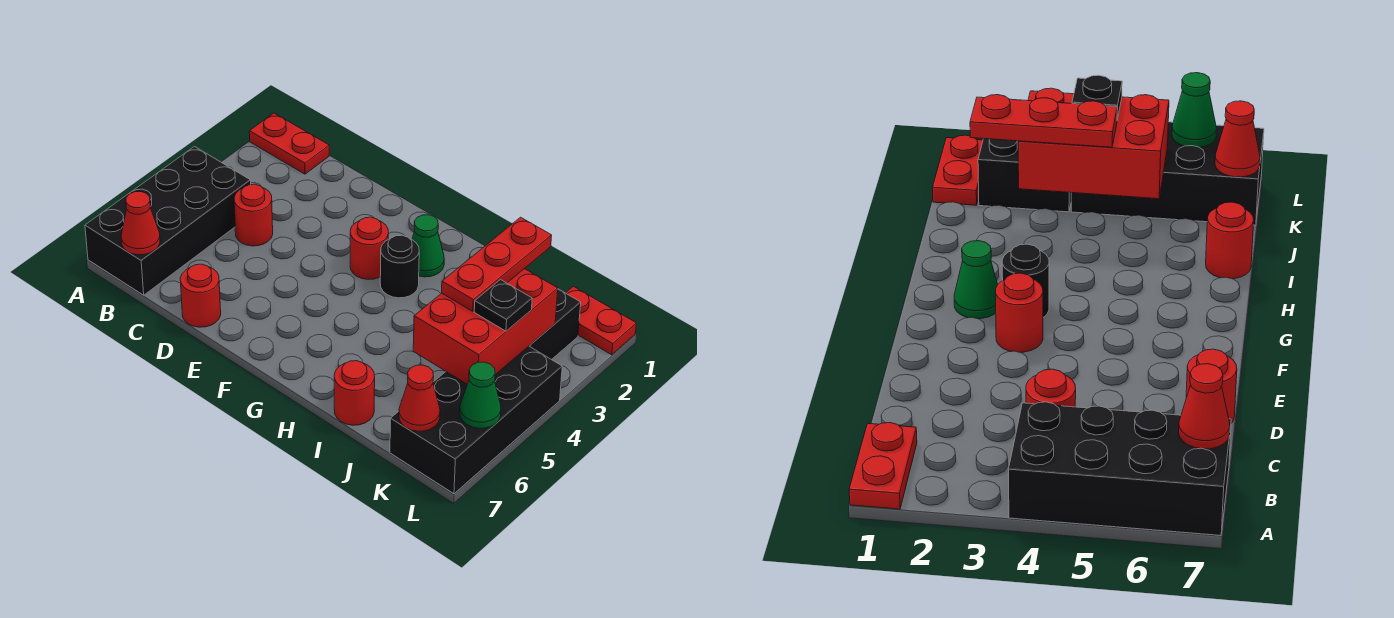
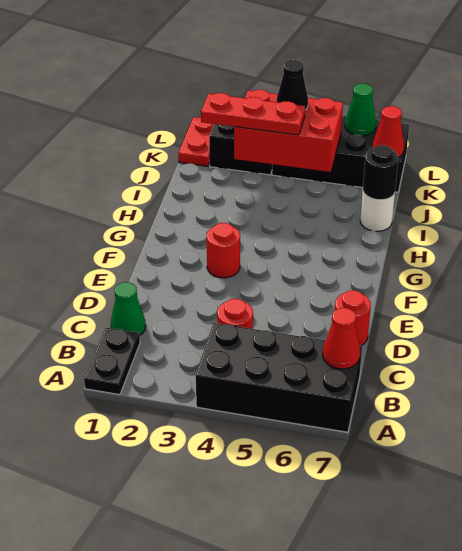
red plate A1:B1 level 1 -> black plate A1:B1 level 1
green cone G2 level 1 -> green cone C1 level 1
black round brick G3 level 1 -> black round brick I7 level 2
red round brick I7 level 1 -> white round brick I7 level 1
black plate K4 level 3 -> black cone K4 level 3

